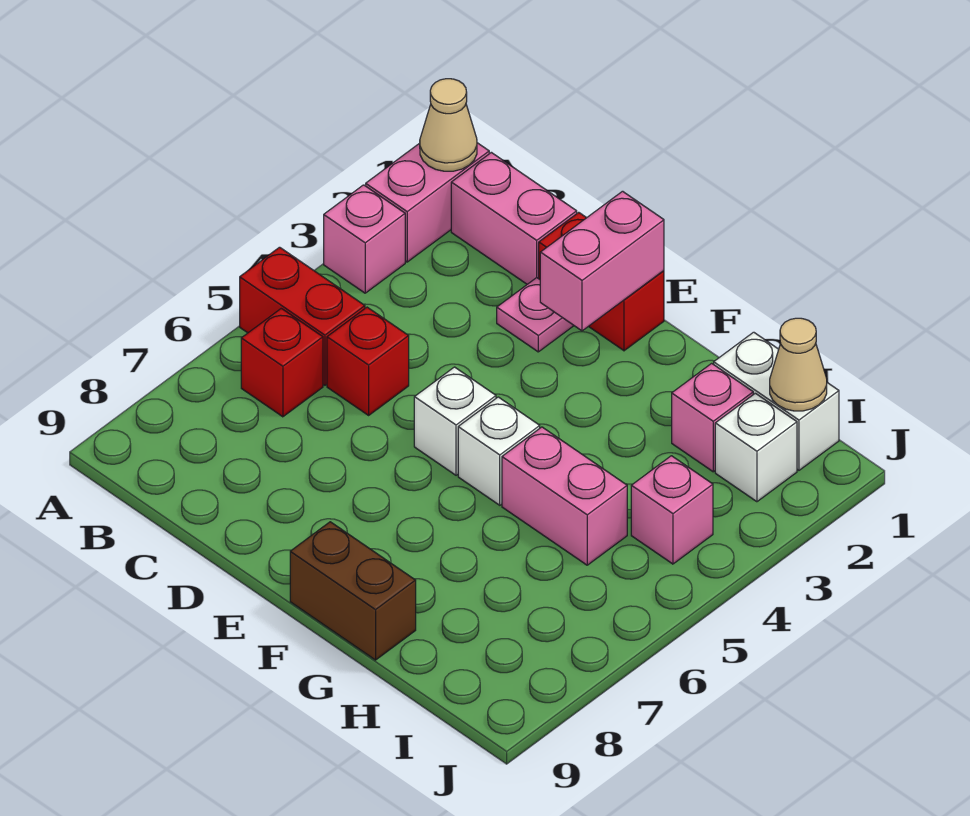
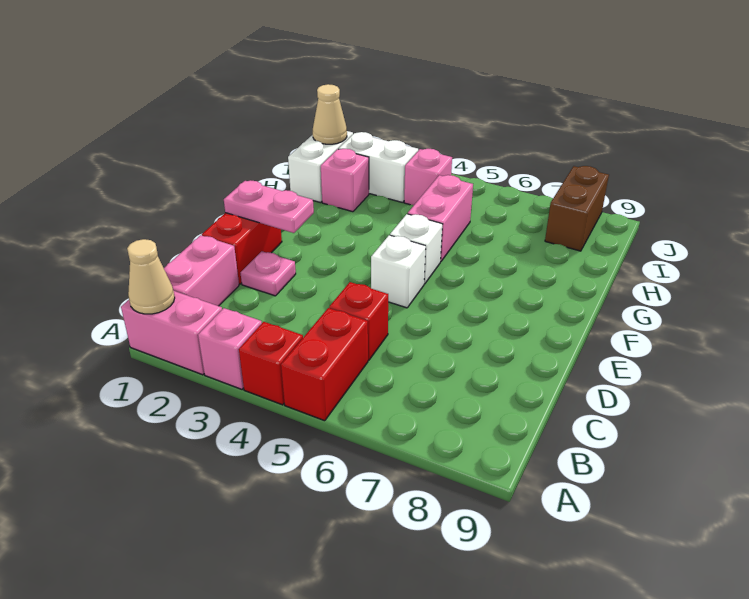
red brick B6 level 1 -> red brick A4 level 1
pink brick E1:E2 level 2 -> pink plate E1:E2 level 2
brown brick F9:G9 level 1 -> brown brick I8:J8 level 1
white brick I2 level 1 -> white brick I2:I3 level 1

